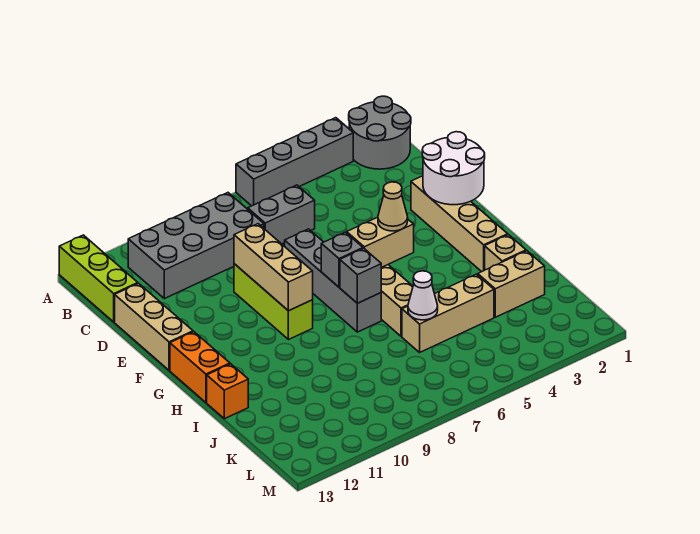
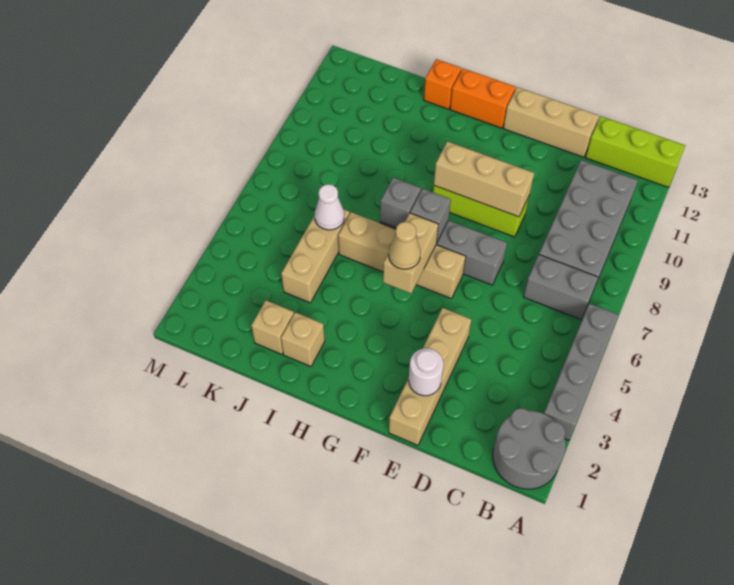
grey brick C6:C7 level 1 -> grey brick B7:C7 level 1
white round brick E1:F2 level 2 -> white round brick E2 level 2
tan brick E2:H2 level 1 -> tan brick E1:E4 level 1
tan brick J2:J3 level 1 -> tan brick J2 level 1

